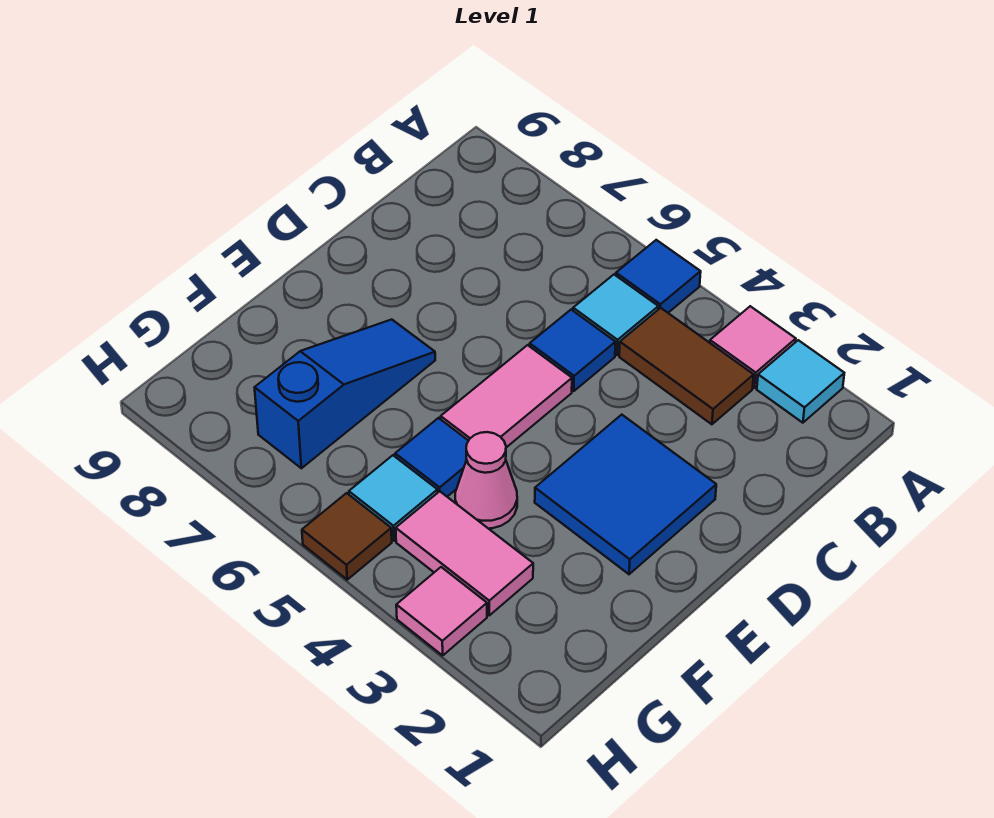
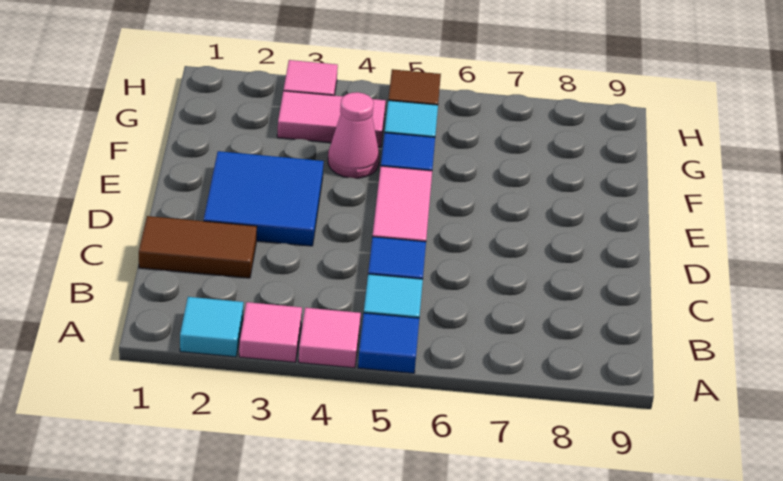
none -> pink tile A4 level 1
brown tile B3:B4 level 1 -> brown tile C1:C2 level 1
blue slope E7:G7 level 1 top G -> none

